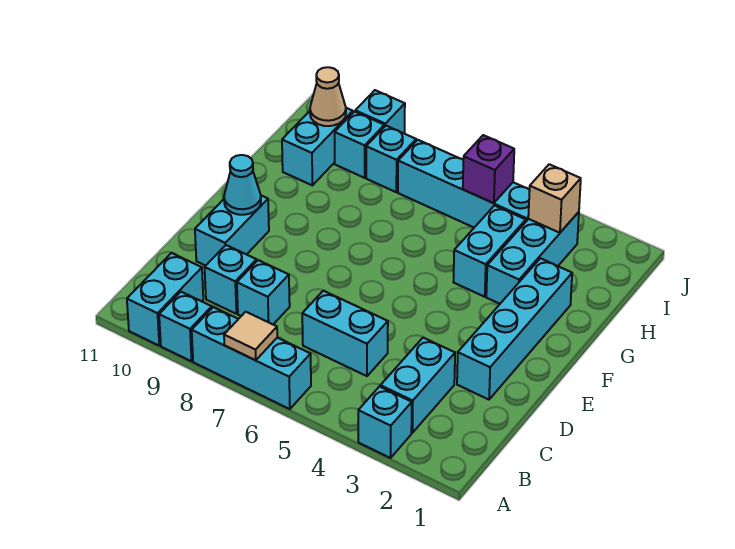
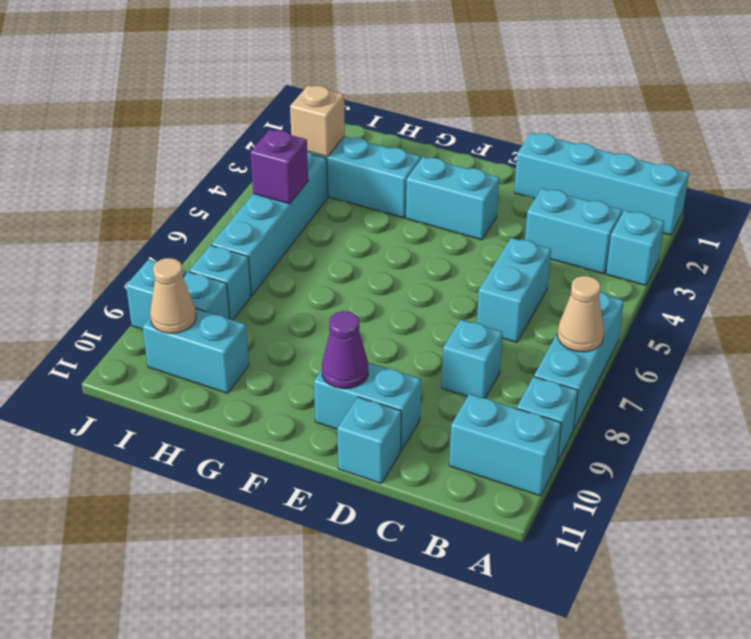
tan tile A7 level 2 -> tan cone A7 level 2
cyan brick C9 level 1 -> cyan brick D11 level 1
cyan brick D2:G2 level 1 -> cyan brick A1:D1 level 1
cyan cone E10 level 2 -> purple cone E10 level 2
cyan brick G4:H4 level 1 -> cyan brick E3:F3 level 1

